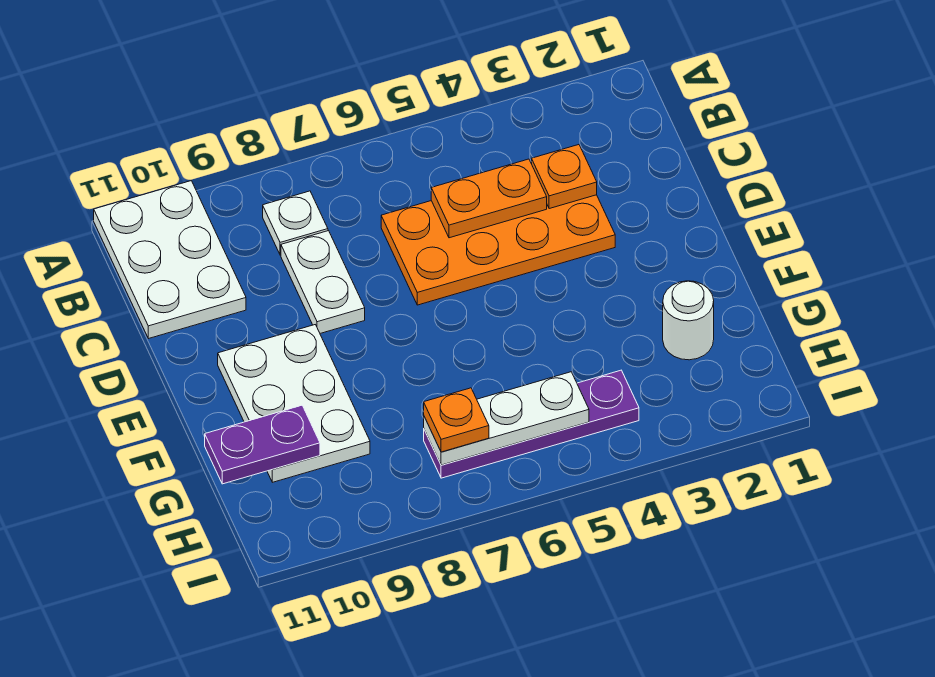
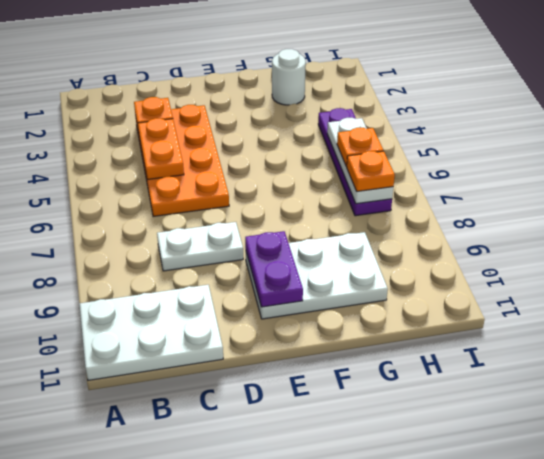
white plate B8 level 1 -> none
purple plate G10:G11 level 2 -> purple plate E9:E10 level 2
none -> orange plate H6 level 3

